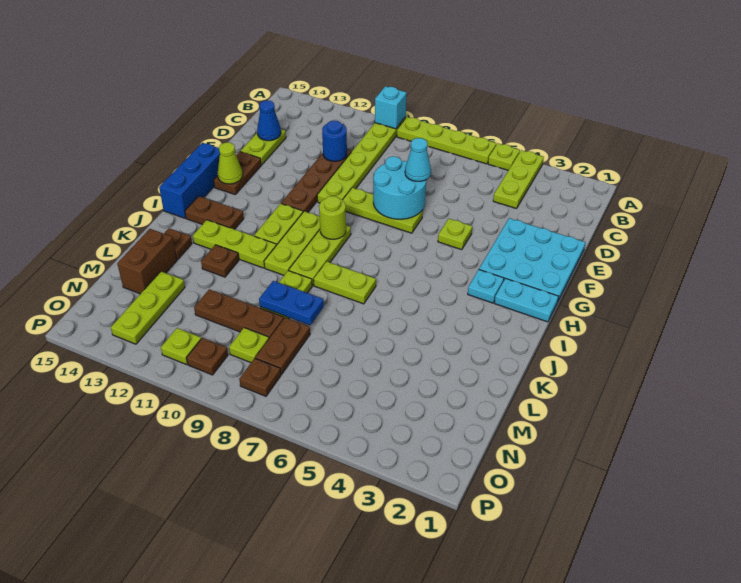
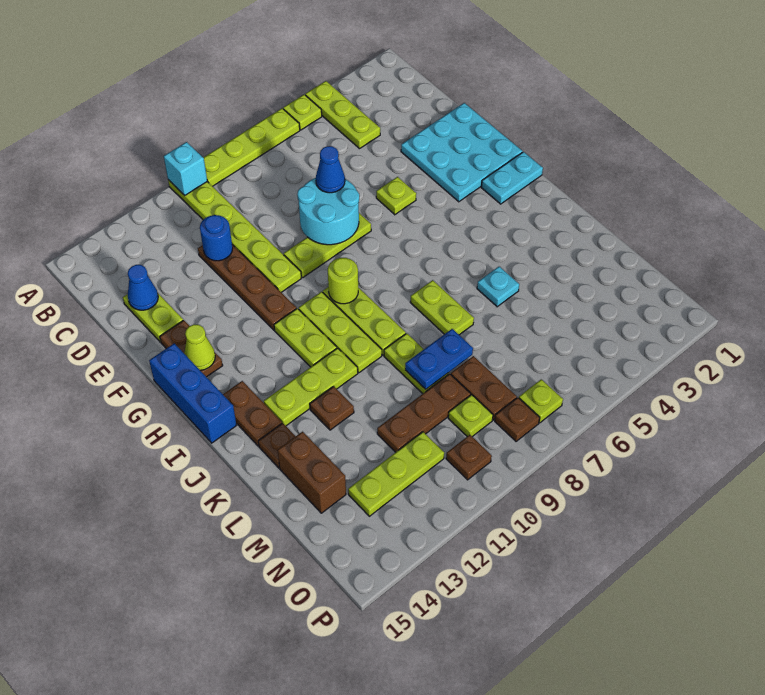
cyan cone E7 level 3 -> blue cone E7 level 3
cyan plate H3 level 1 -> cyan plate K5 level 1
brown plate I13:I14 level 1 -> brown plate I14:J14 level 1
lime plate J7:J8 level 1 -> lime plate J7:K7 level 1
lime plate M13:O13 level 1 -> lime plate N11:N13 level 1
lime plate O11 level 1 -> lime plate O7 level 1

